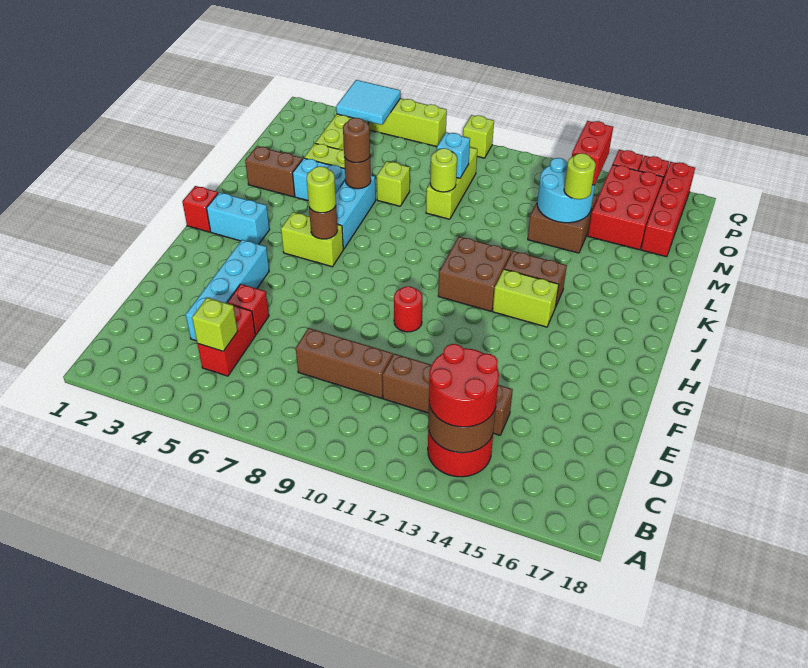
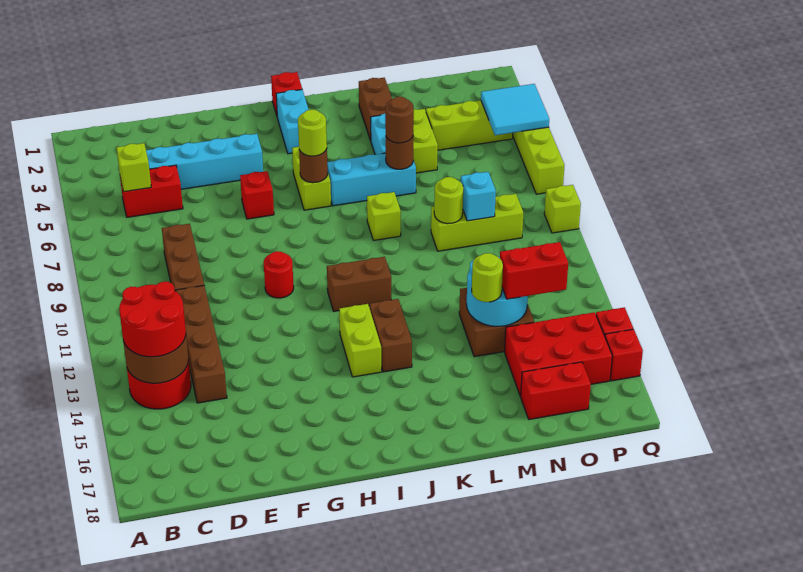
red brick E5 level 1 -> red brick G6 level 1
brown brick I11:J12 level 1 -> brown brick I11:J11 level 1
lime brick M7 level 1 -> lime brick K8 level 1
red brick N17:Q17 level 1 -> red brick N17:O17 level 1

